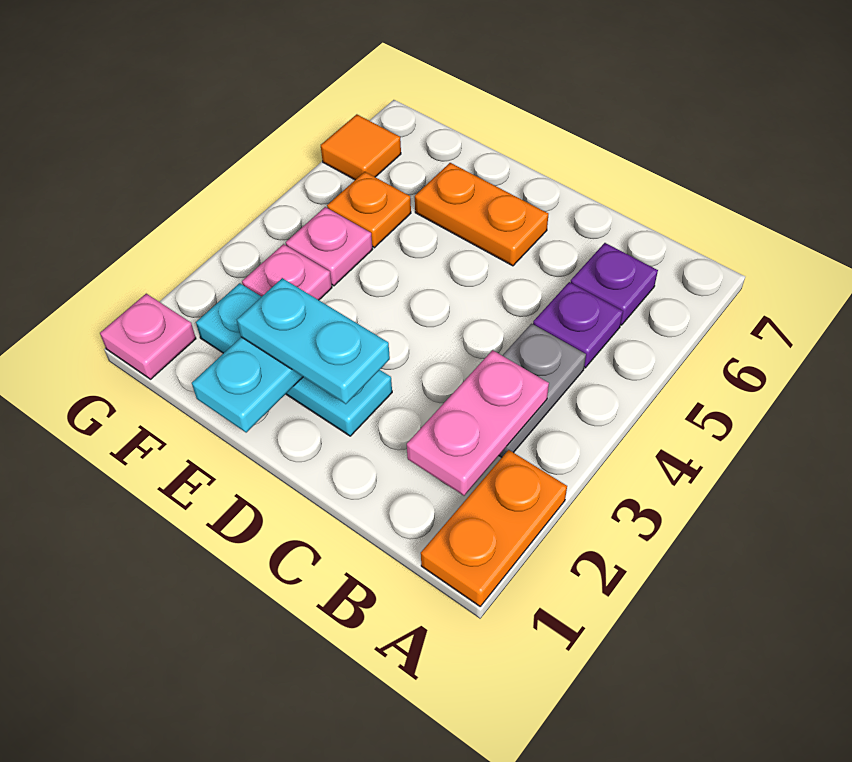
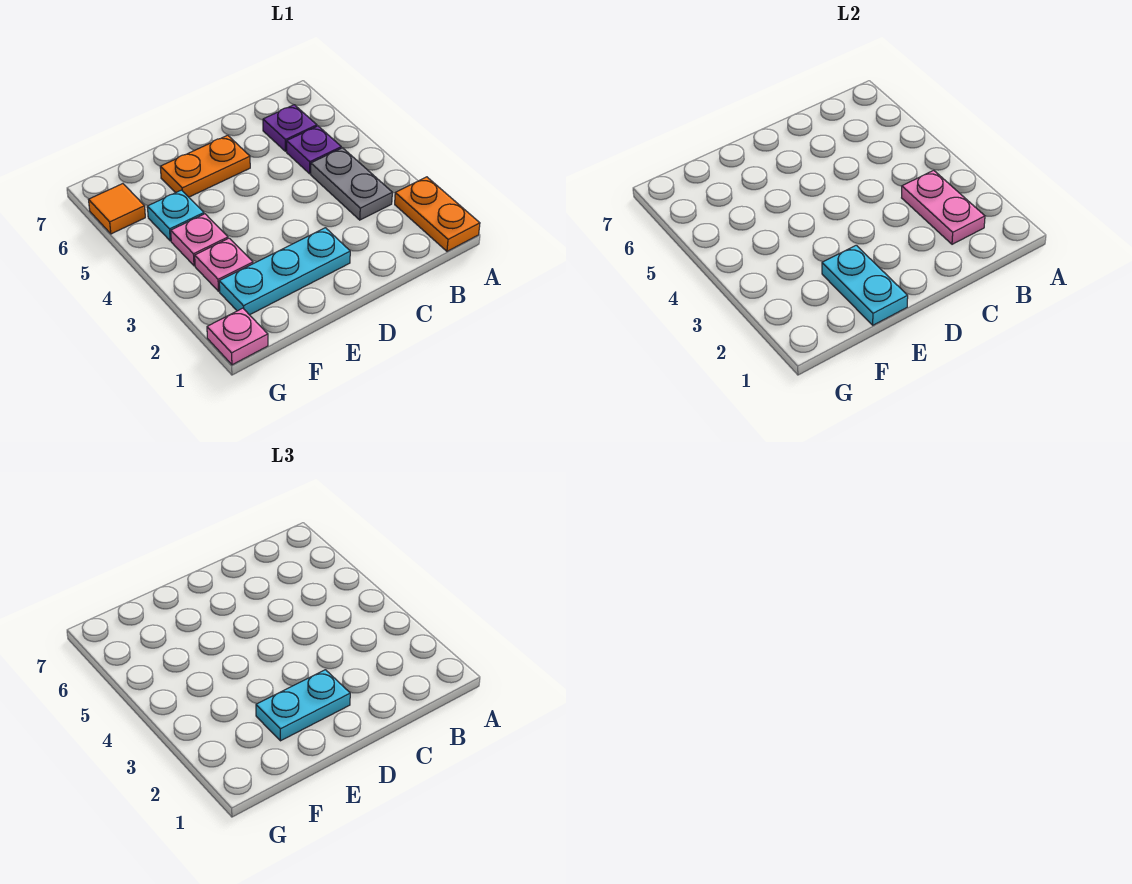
orange plate F5 level 1 -> cyan plate F5 level 1

